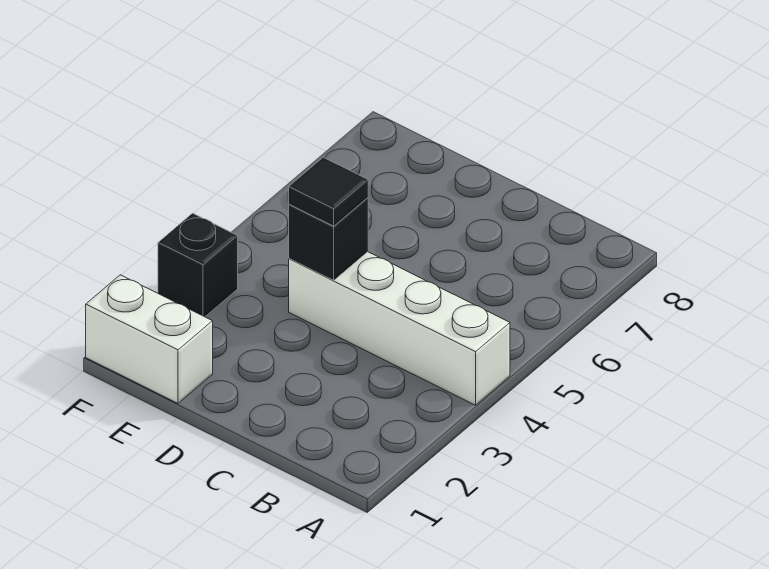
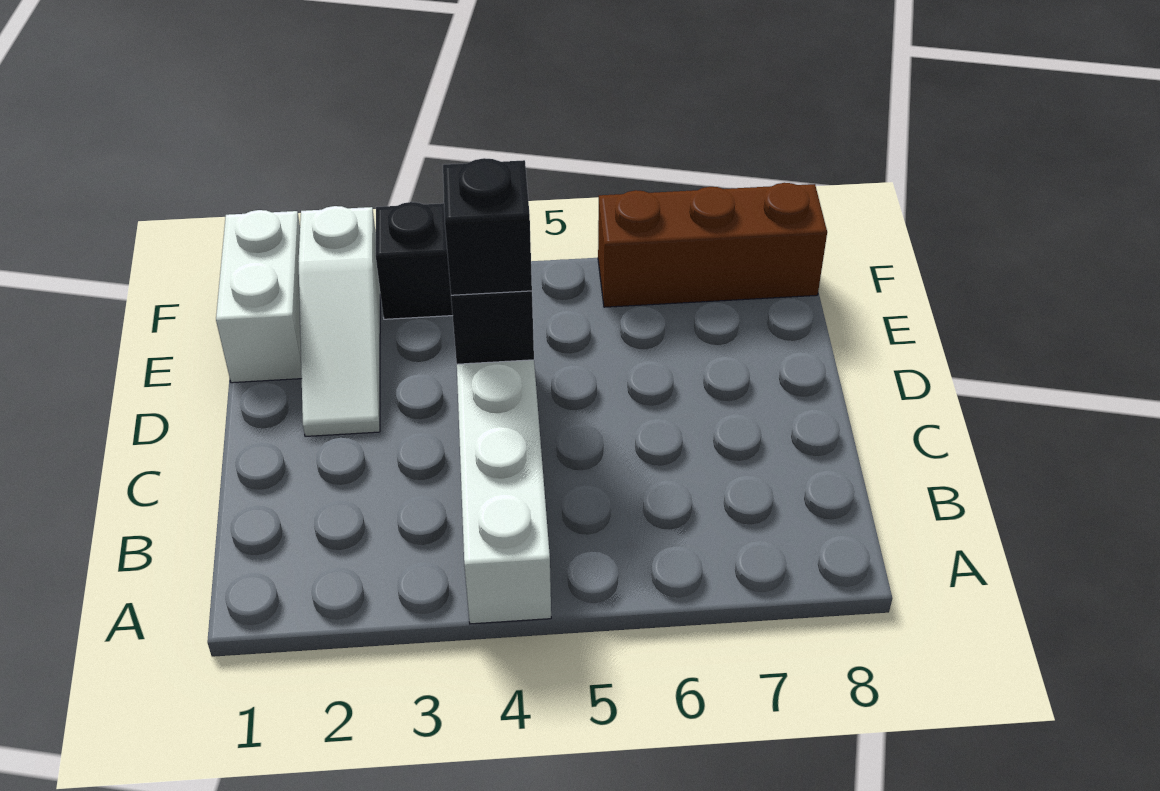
none -> white slope D2:F2 level 1 top F
black tile D4 level 3 -> black brick D4 level 3
none -> brown brick F6:F8 level 1

